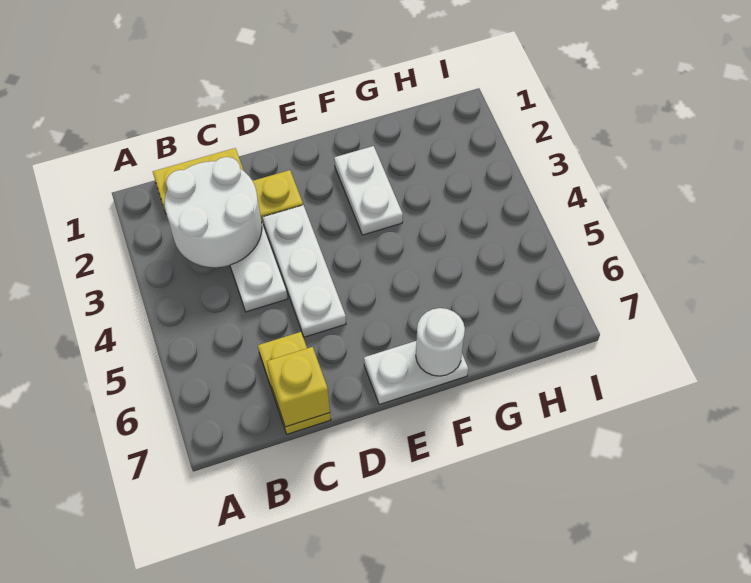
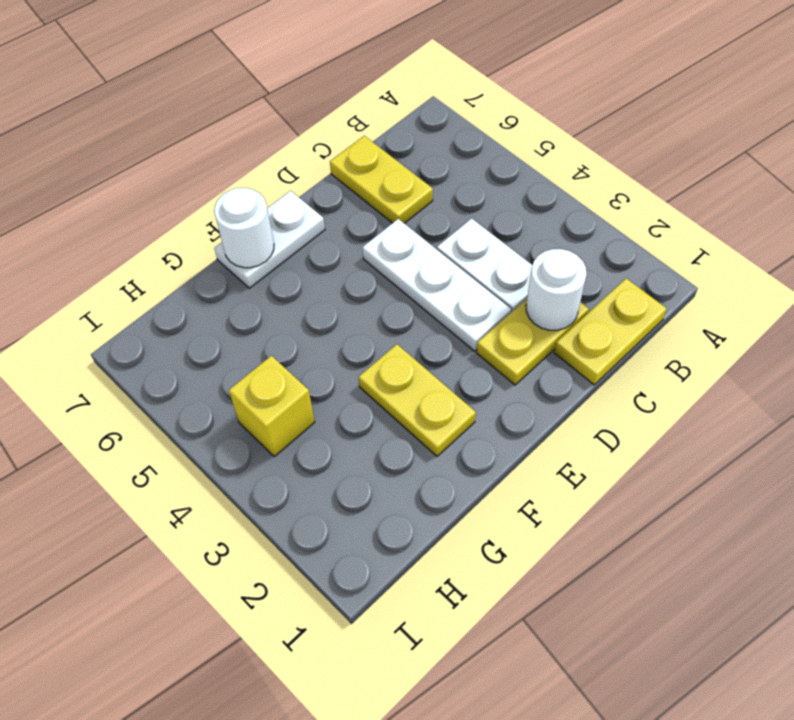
white round brick B2:C3 level 2 -> white round brick C2 level 2
yellow brick C7 level 2 -> yellow brick H4 level 1
white plate F2:F3 level 1 -> yellow plate F2:F3 level 1

